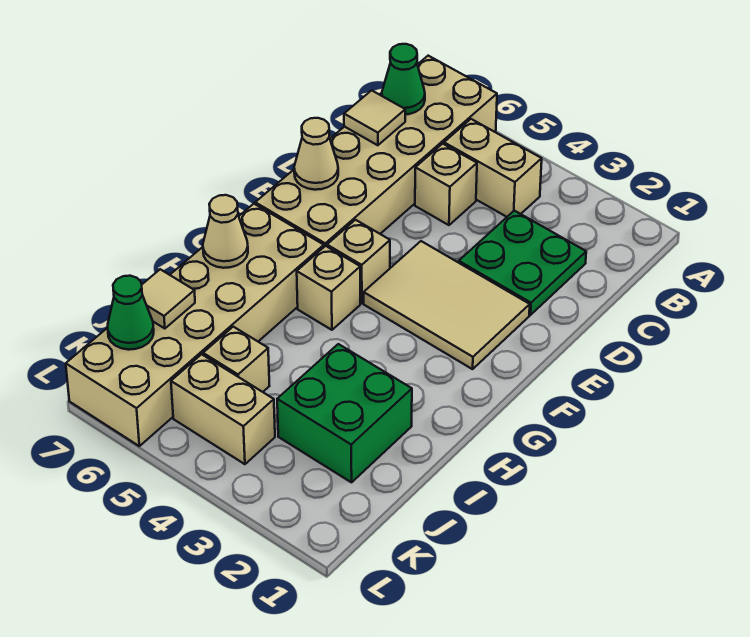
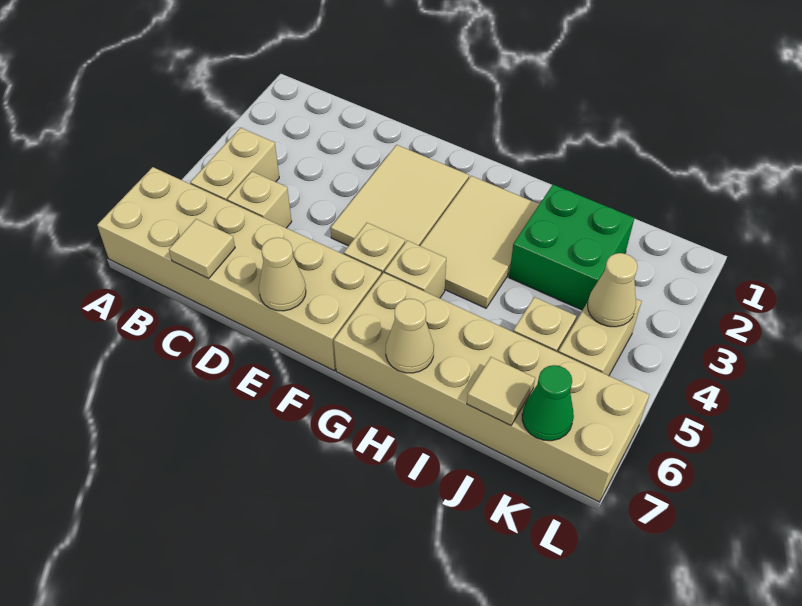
green cone B7 level 2 -> none
green plate C2:D3 level 1 -> none
none -> tan tile G2:H4 level 1
none -> tan cone K4 level 2

